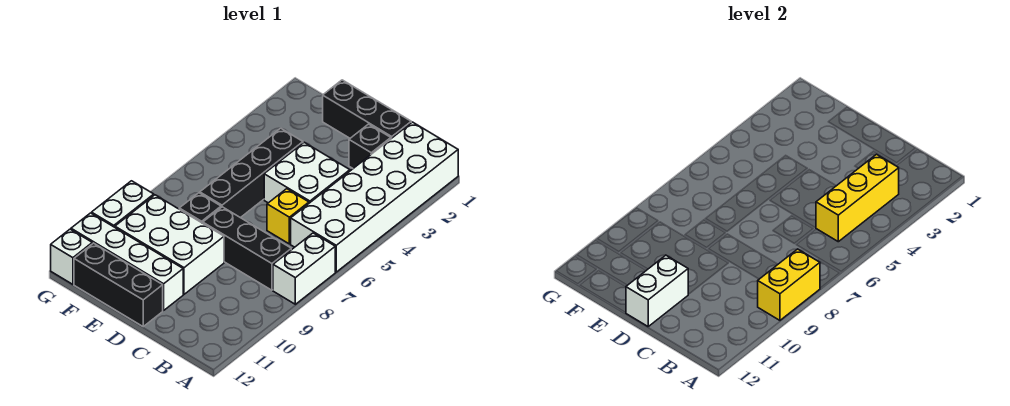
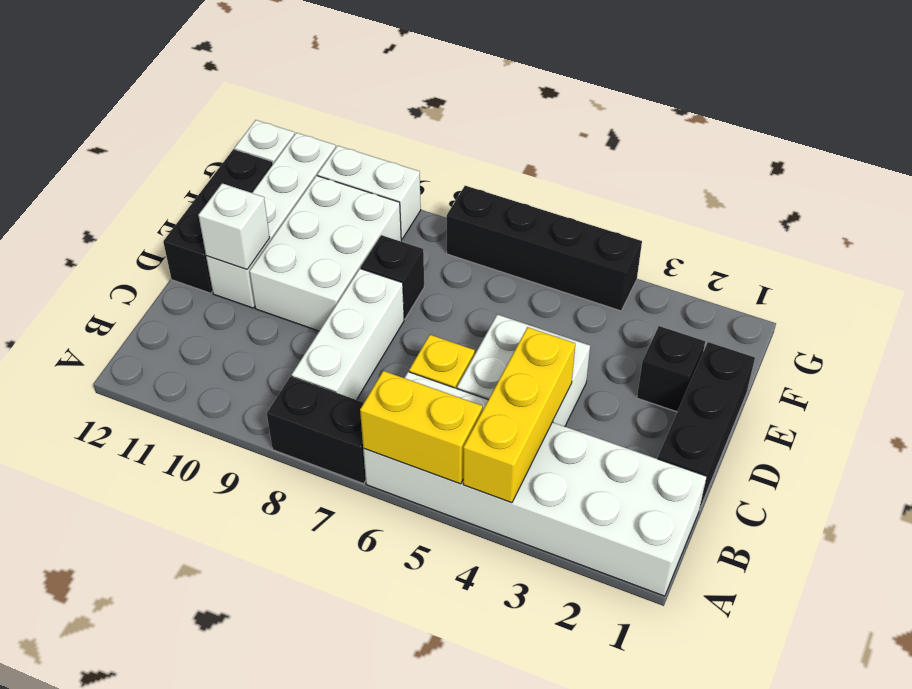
white brick A7:A8 level 1 -> black brick A7:A8 level 1
yellow brick A8:A9 level 2 -> yellow brick A5:A6 level 2
yellow brick B3:B5 level 2 -> yellow brick A4:C4 level 2
black brick B8:D8 level 1 -> white brick B8:D8 level 1
black brick C2 level 1 -> black brick E2 level 1
white brick D11:D12 level 2 -> white brick D11 level 2
black brick E4:E7 level 1 -> black brick G4:G7 level 1

